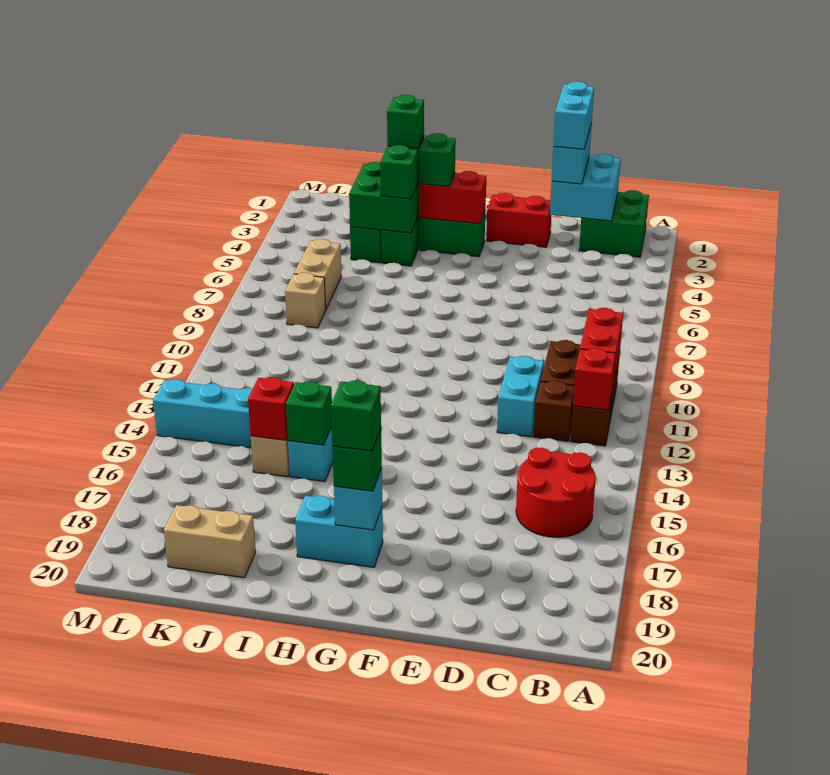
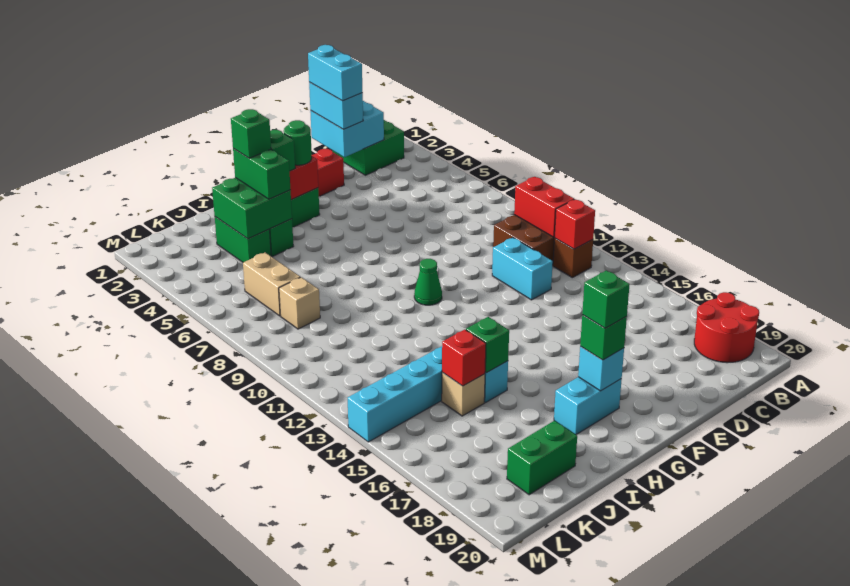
red round brick B15:C16 level 1 -> red round brick A18:B19 level 1
brown brick C12 level 1 -> none
none -> green round brick G3 level 3
none -> green cone G10 level 1
tan brick J19:K19 level 1 -> green brick J19:K19 level 1

